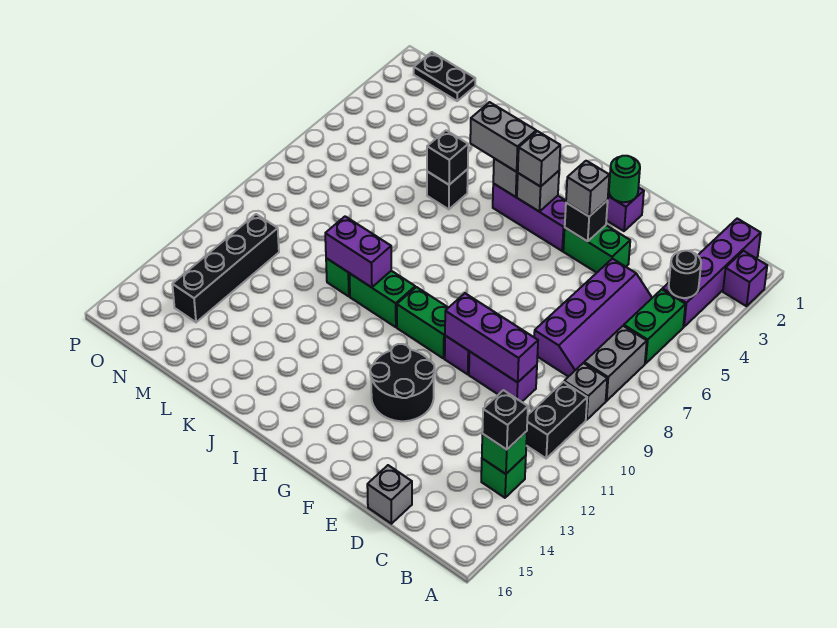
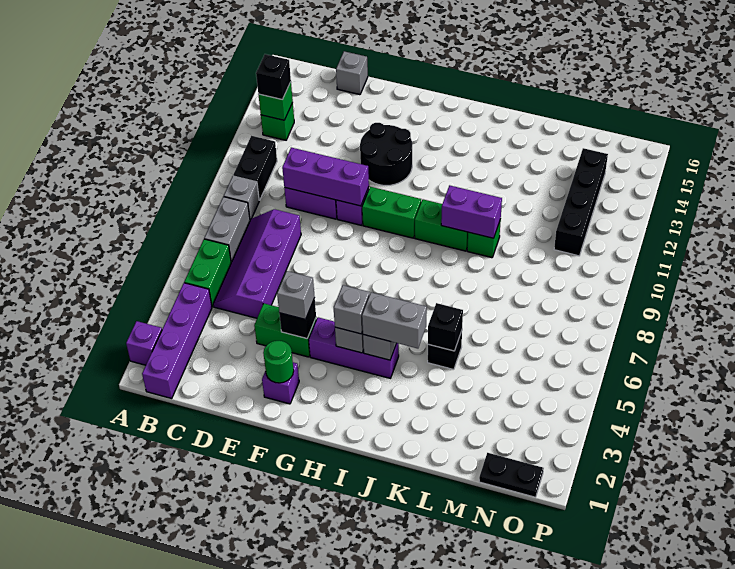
black round brick B4 level 2 -> none

